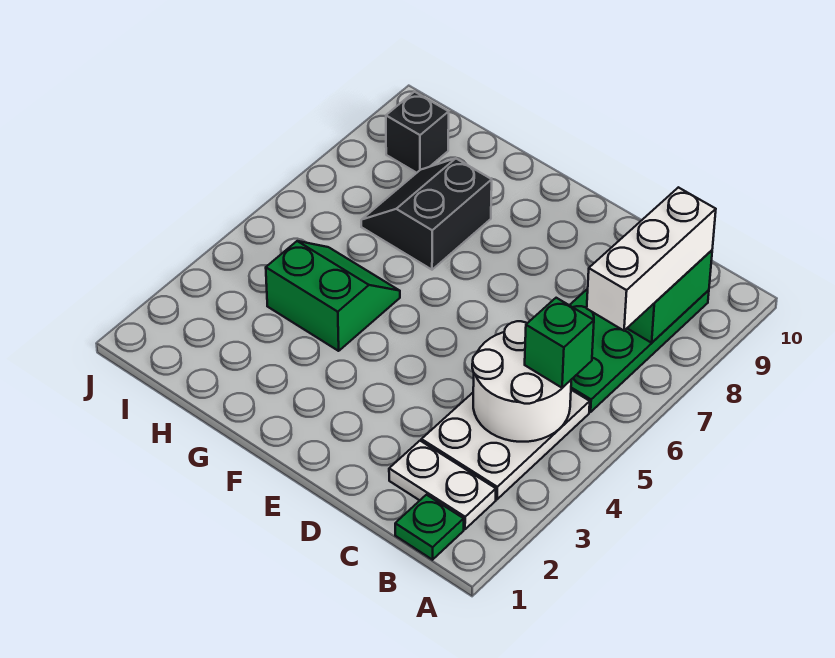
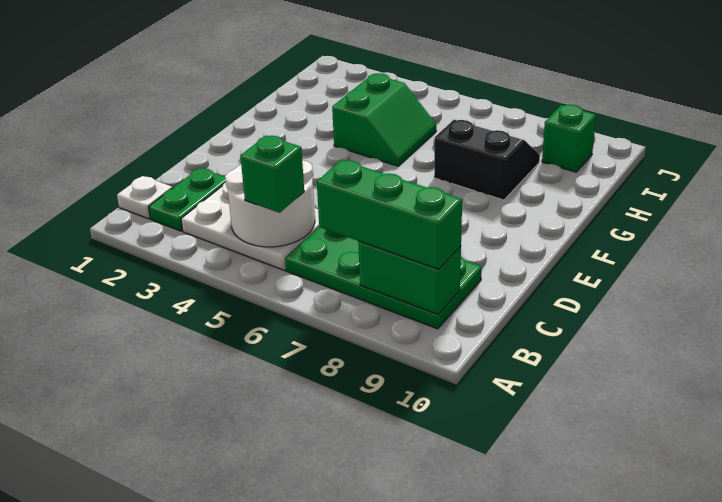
green plate B1 level 1 -> white plate B1 level 1
white plate B2:C2 level 1 -> green plate B2:C2 level 1
white brick B7:B9 level 3 -> green brick B7:B9 level 3
black brick I9 level 1 -> green brick I9 level 1

